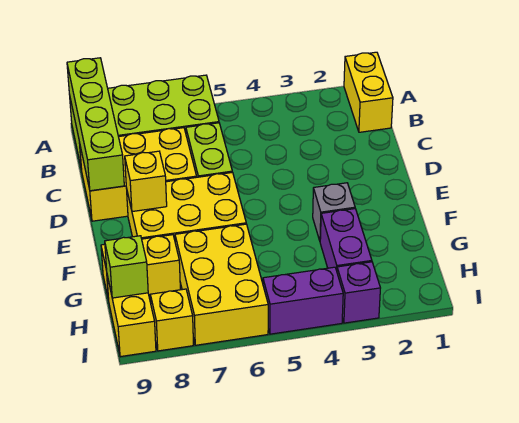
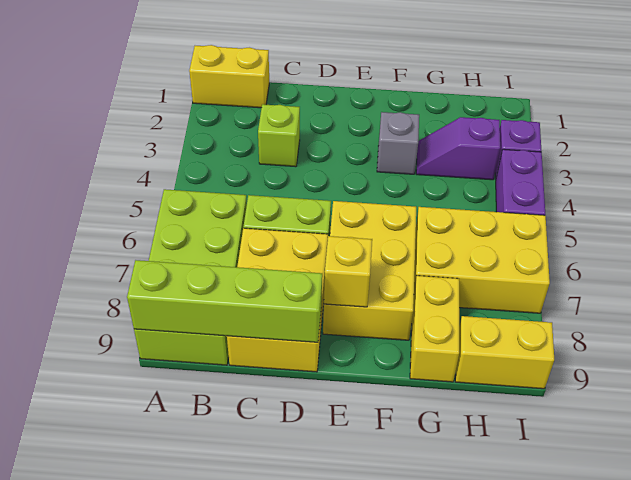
purple brick G3:H3 level 1 -> purple slope G3:H3 level 1 top H
lime brick H9 level 2 -> lime brick C3 level 1
yellow brick I8 level 1 -> none

